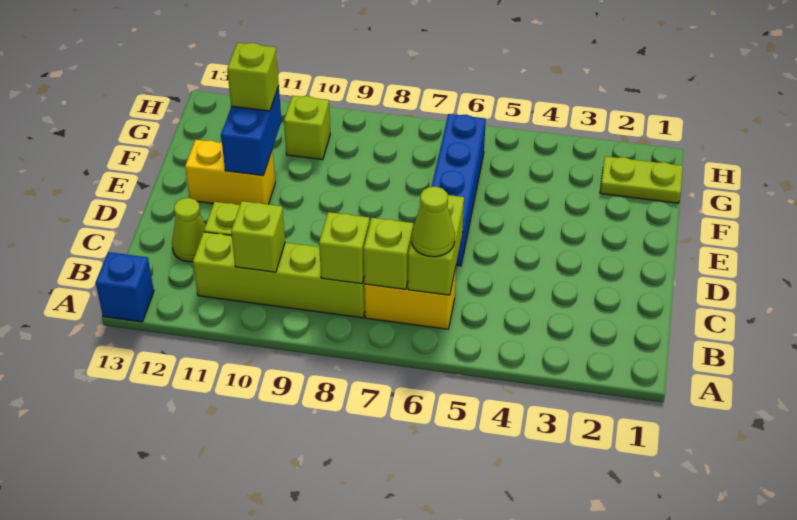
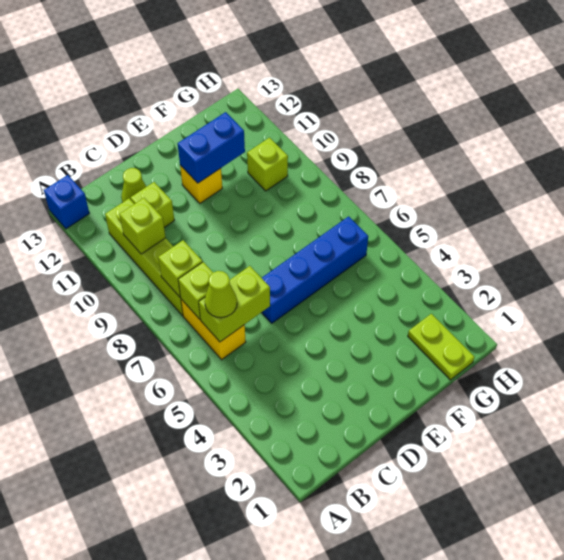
yellow brick E11:E12 level 1 -> yellow brick E11 level 1
lime brick F11 level 3 -> none

